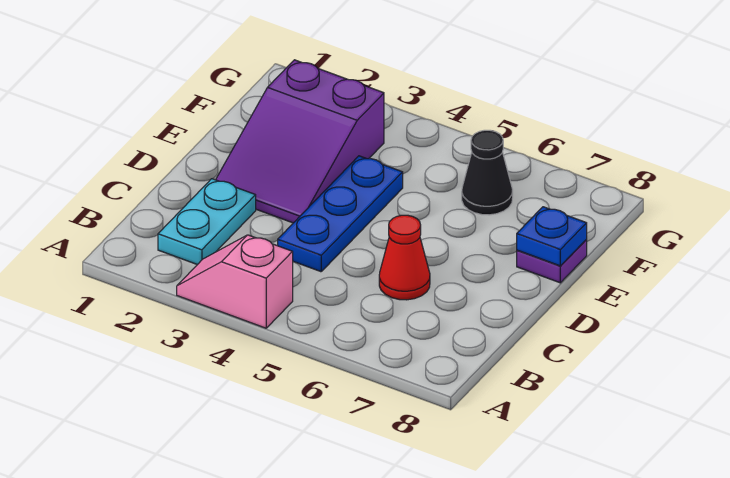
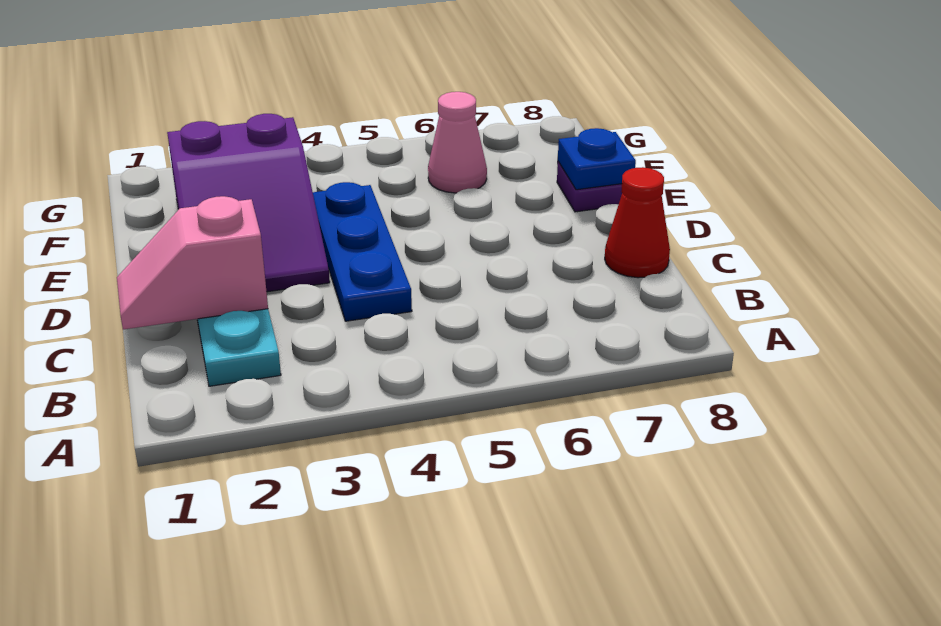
pink slope A3:A4 level 1 top 4 -> pink slope C1:C2 level 2 top 2
red cone C6 level 1 -> red cone C8 level 1
black cone F6 level 1 -> pink cone F6 level 1

